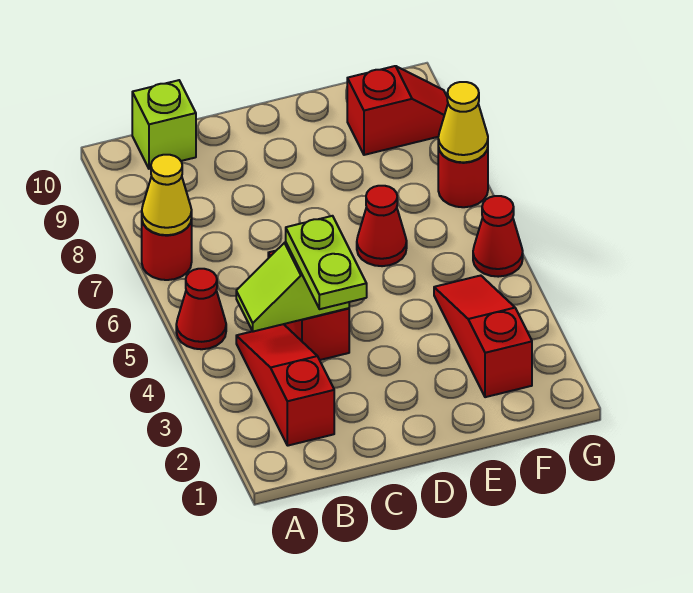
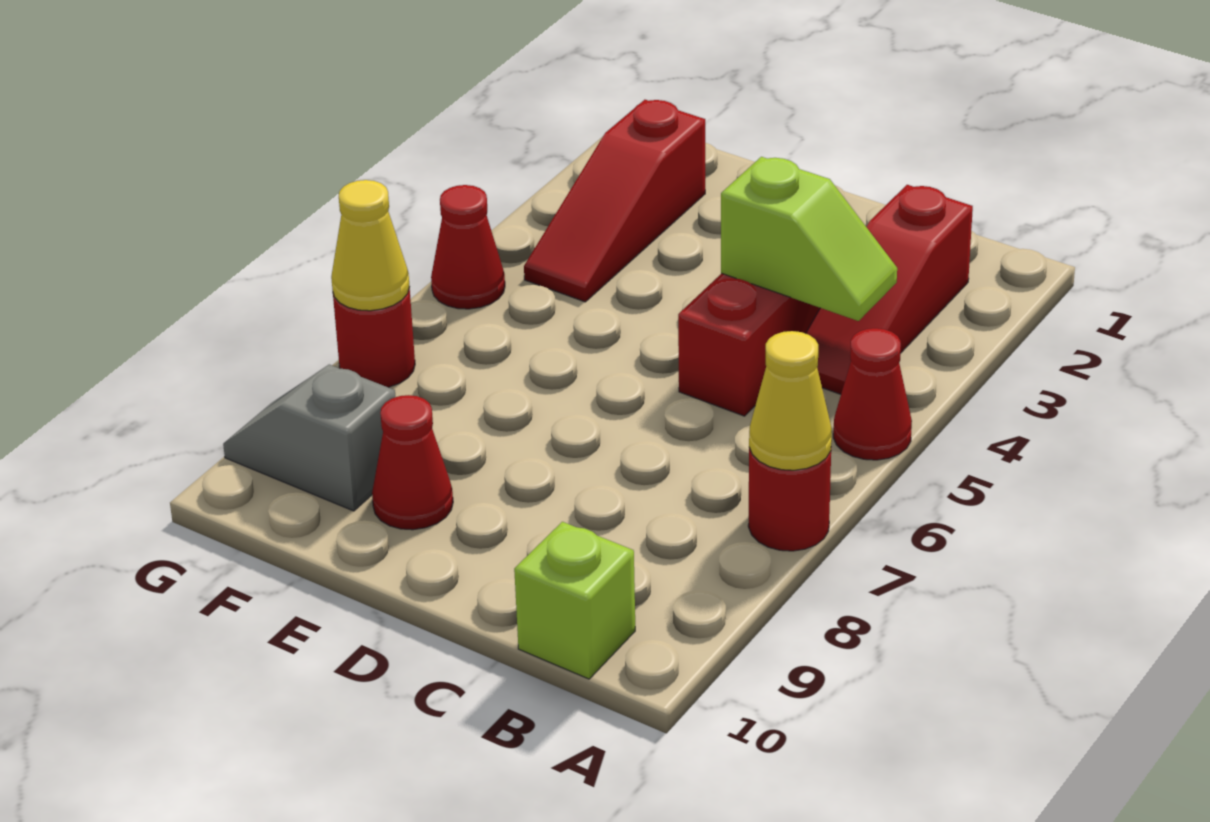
lime plate C3:C4 level 3 -> none
red cone E6 level 1 -> red cone E9 level 1
red slope F9:G9 level 1 top F -> grey slope F9:G9 level 1 top F

